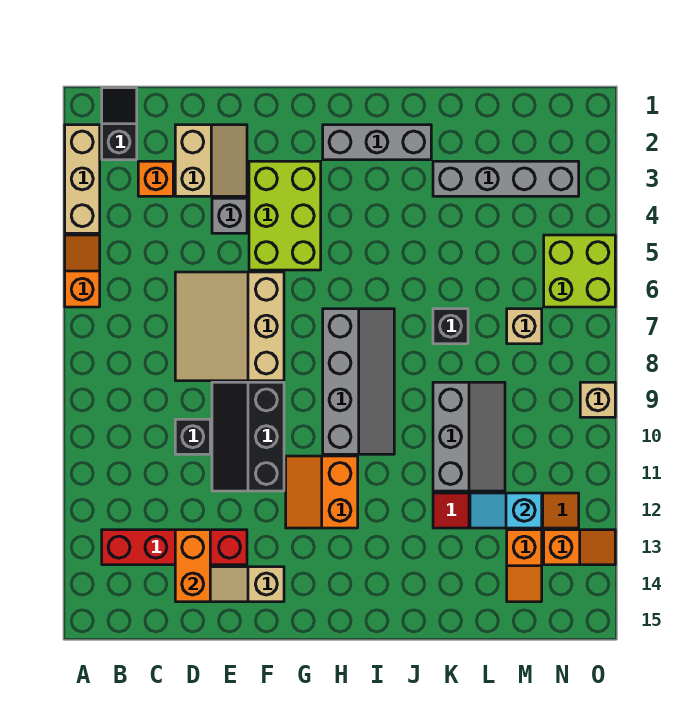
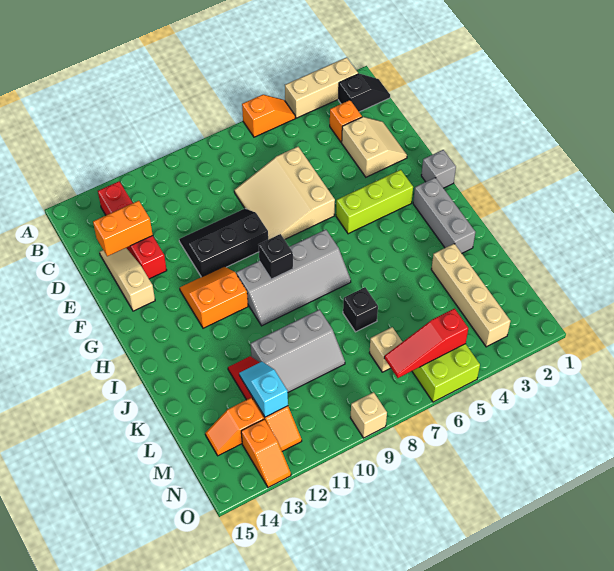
tan slope D2:E3 level 1 top D -> tan slope D2:E3 level 1 top 3
tan slope D6:F8 level 1 top F -> tan slope D6:F8 level 1 top 6
black brick D10 level 1 -> black brick H9 level 2
grey brick E4 level 1 -> grey brick G1 level 1
lime brick F3:G5 level 1 -> lime brick G3:G5 level 1
grey brick K3:N3 level 1 -> tan brick K3:N3 level 1
none -> red slope N5:N7 level 2 top 5

